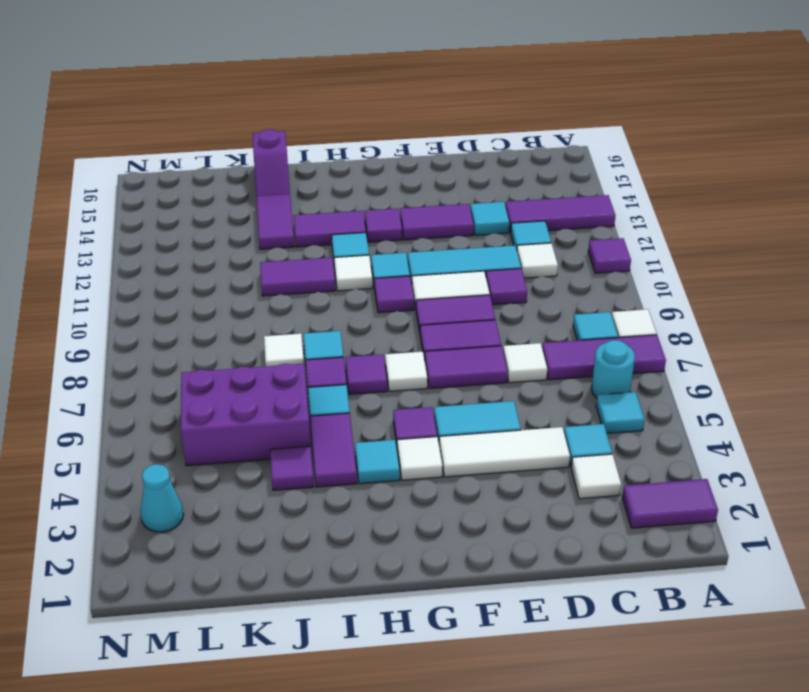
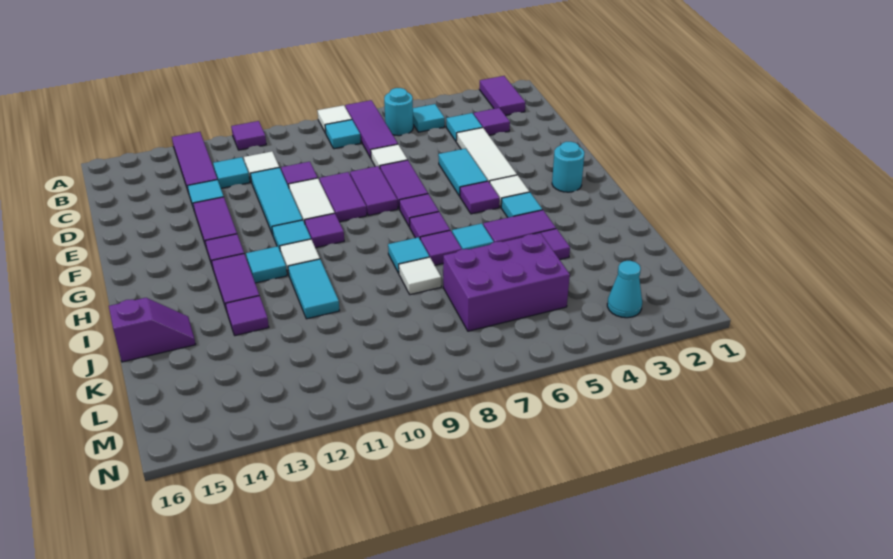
white tile C3 level 1 -> purple tile C3 level 1
none -> cyan round brick G2 level 1
white tile G7 level 1 -> purple tile G7 level 1
purple tile I11:J11 level 1 -> cyan tile I11:J11 level 1
purple brick J5:L6 level 1 -> purple brick K5:L7 level 1
purple tile J13:J14 level 1 -> purple tile J13 level 1

